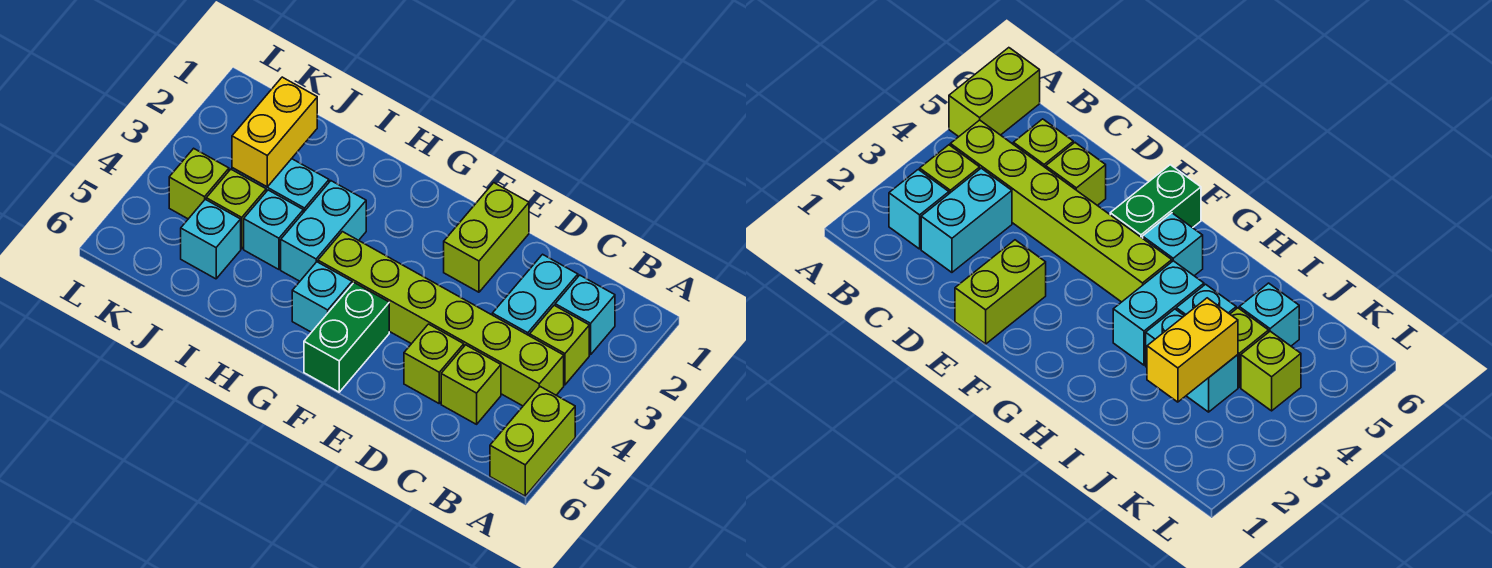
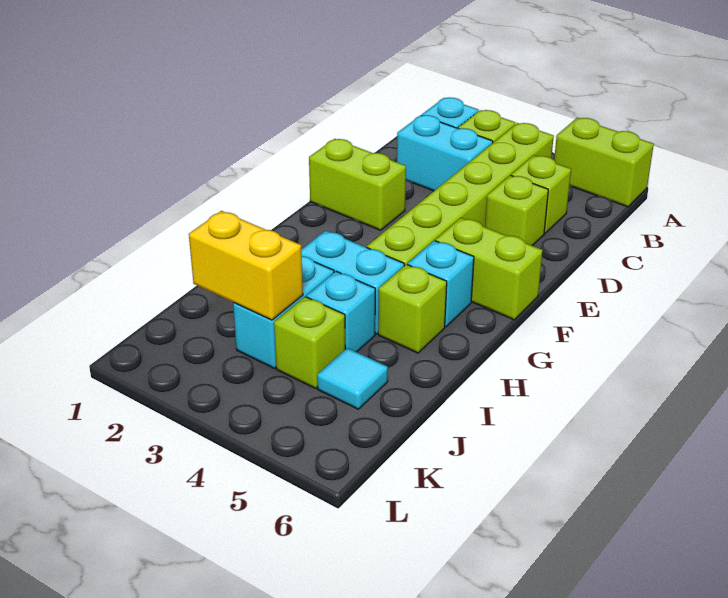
green brick F5:F6 level 1 -> lime brick F5:F6 level 1
cyan brick J5 level 1 -> cyan tile J5 level 1
lime brick K4 level 1 -> lime brick H5 level 1

